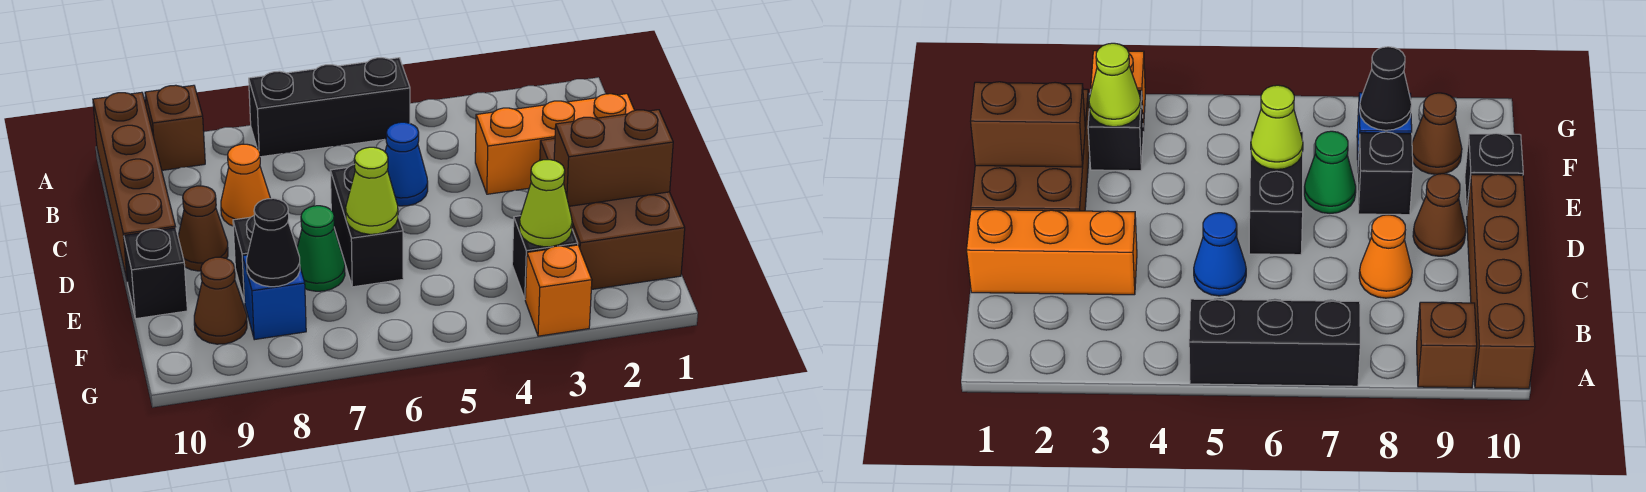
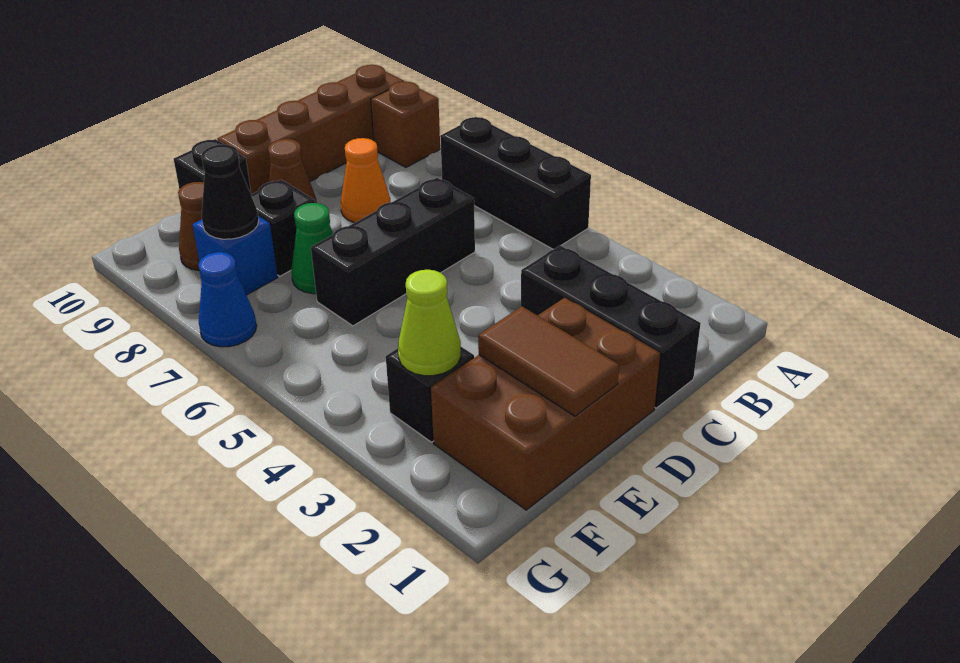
orange brick C1:C3 level 1 -> black brick C1:C3 level 1
blue cone C5 level 1 -> blue cone G7 level 1
black brick D6:E6 level 1 -> black brick C6:E6 level 1
brown brick E1:E2 level 2 -> brown tile E1:E2 level 2
lime cone E6 level 2 -> none
orange brick G3 level 1 -> none

